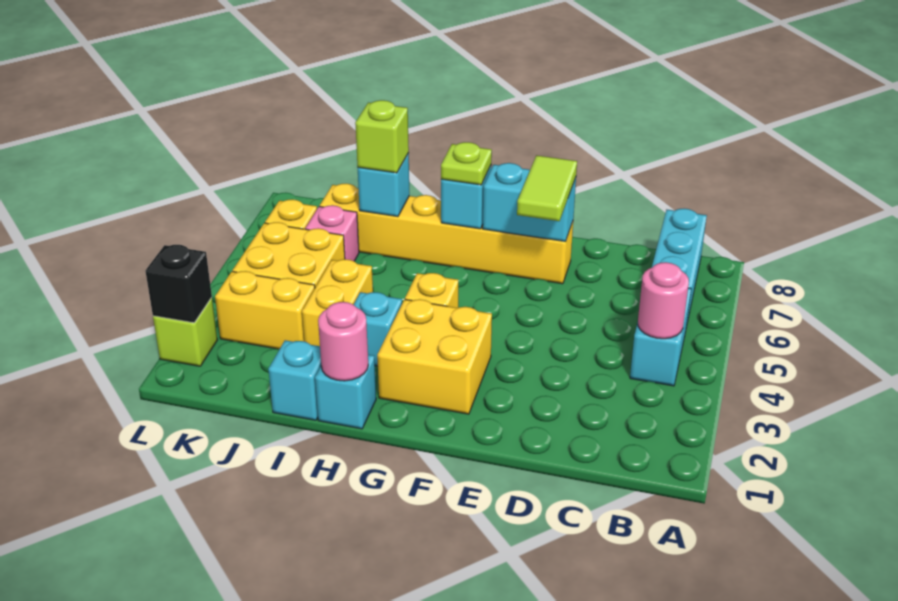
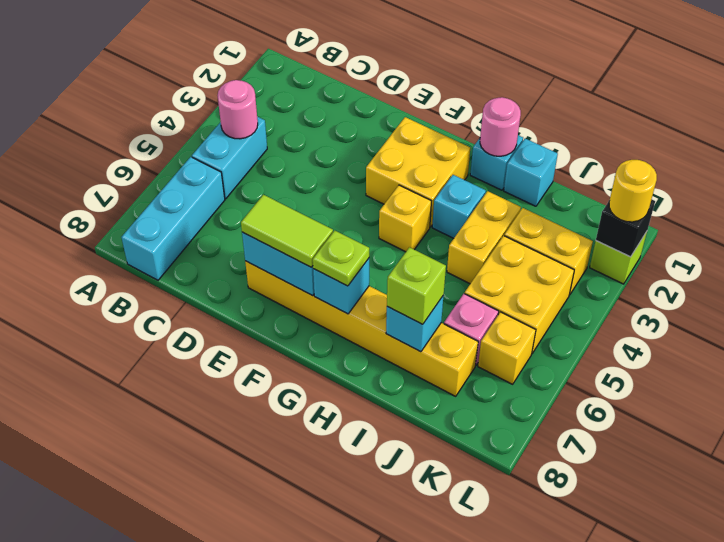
lime tile E6:E7 level 3 -> lime tile E7:F7 level 3
none -> yellow round brick L2 level 3

